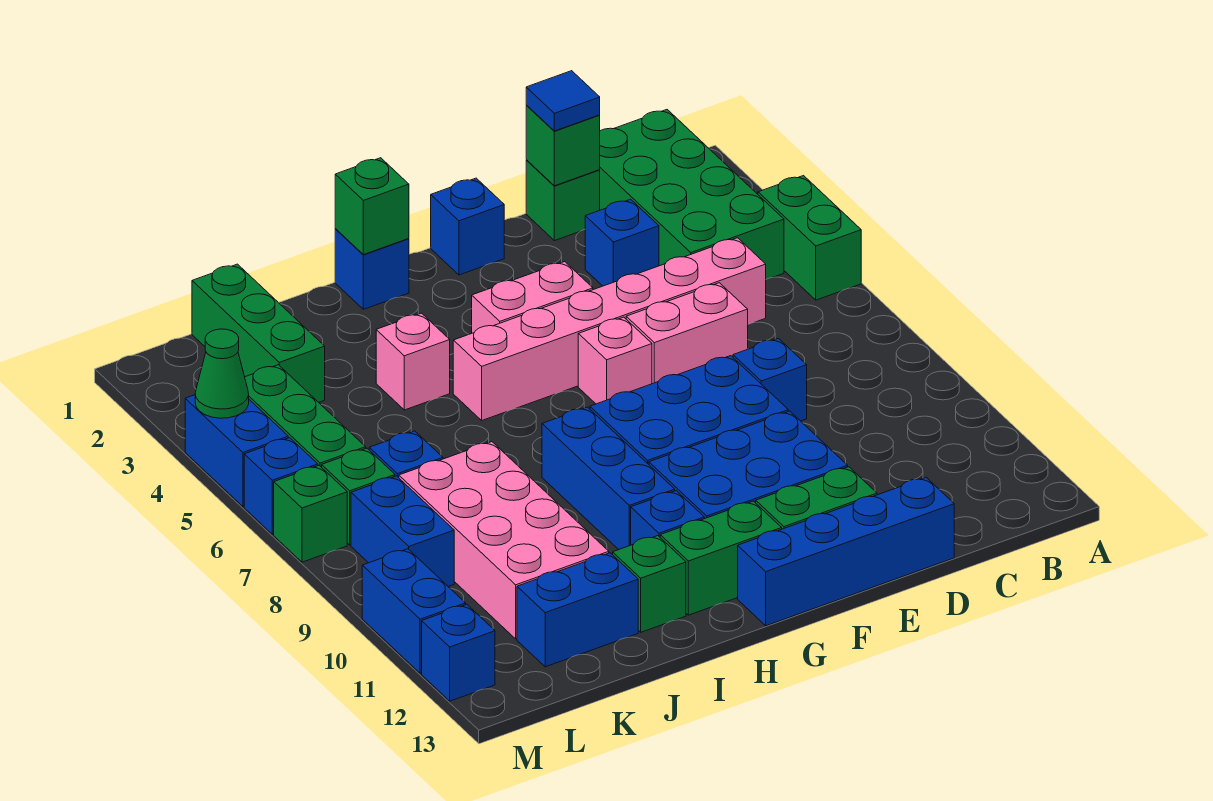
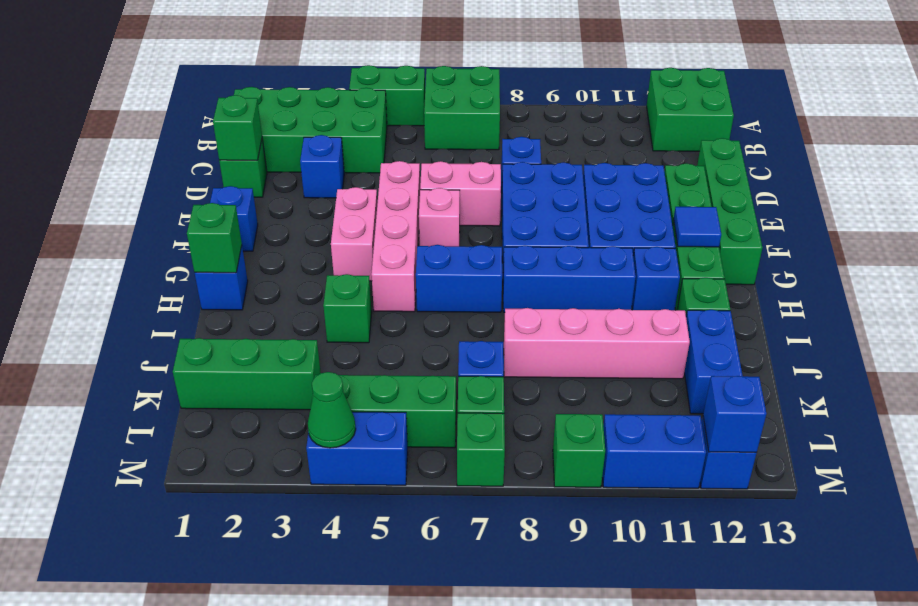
none -> green brick A6:B7 level 1
none -> green brick A12:B13 level 1
pink brick C5:H5 level 1 -> pink brick E5:H5 level 1
blue tile D1 level 3 -> blue tile G12 level 2
pink brick D6:E6 level 1 -> pink brick E6:E7 level 1
blue brick D13:G13 level 1 -> green brick D13:G13 level 1
pink brick I4 level 1 -> green brick I4 level 1
pink brick J8:K11 level 1 -> pink brick J8:J11 level 1
blue brick L8:L9 level 1 -> blue brick H6:H7 level 1
blue brick M6 level 1 -> blue brick M12 level 2
none -> green brick M9 level 1

